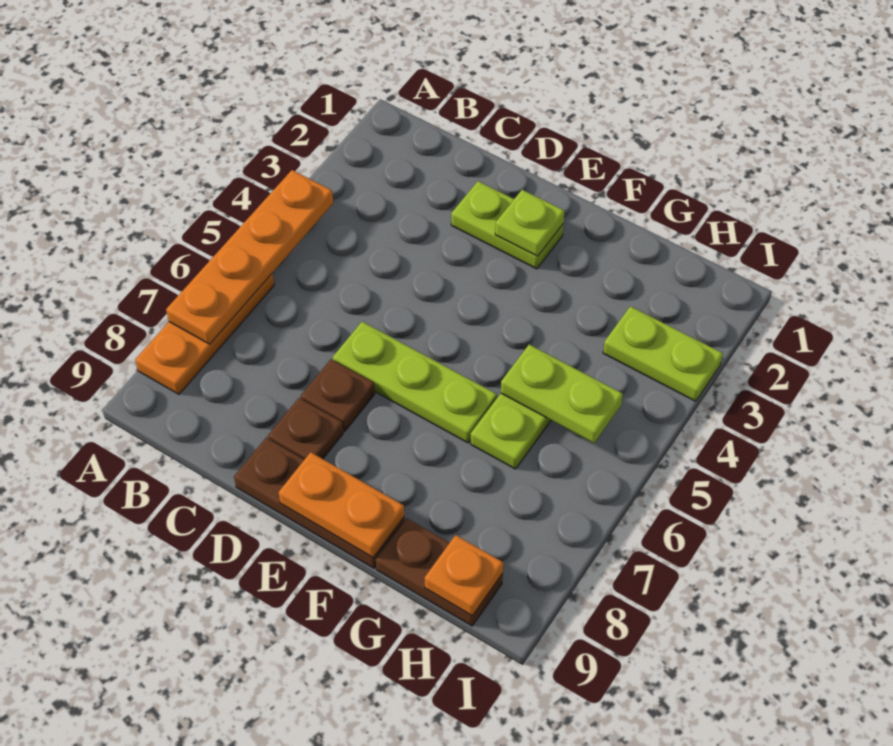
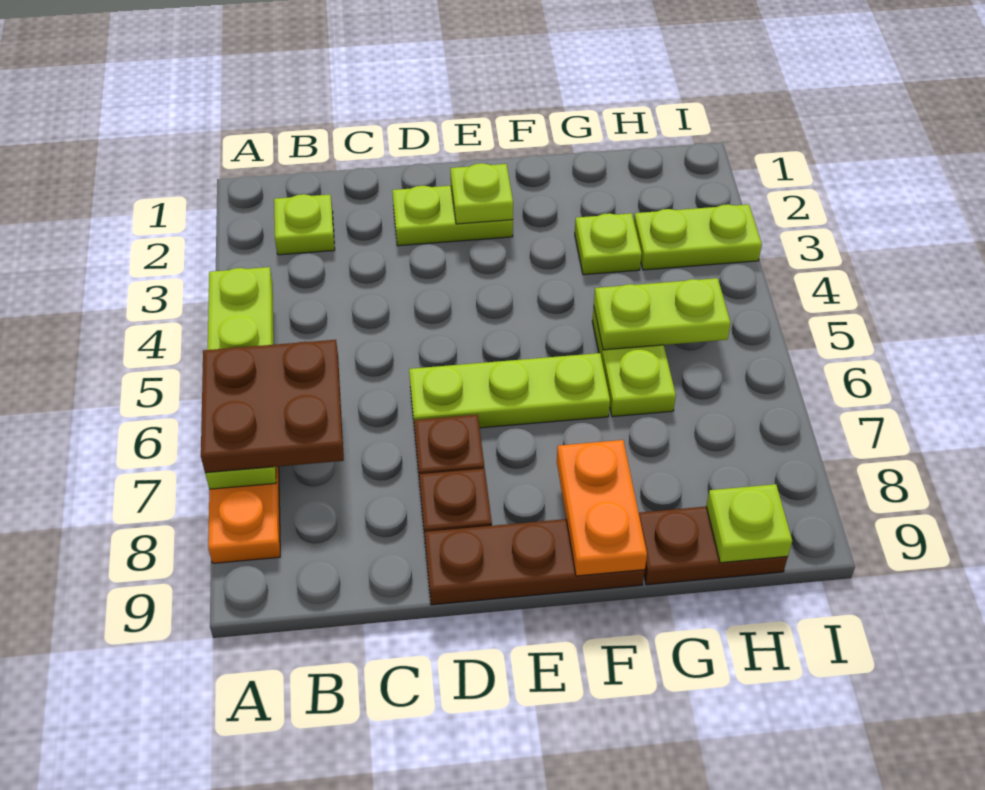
orange plate A4:A7 level 2 -> lime plate A4:A7 level 2
none -> brown plate A6:B7 level 3
none -> lime plate B2 level 1
orange plate E9:F9 level 2 -> orange plate F8:F9 level 2
none -> lime plate G3 level 1
orange plate H9 level 2 -> lime plate H9 level 2

